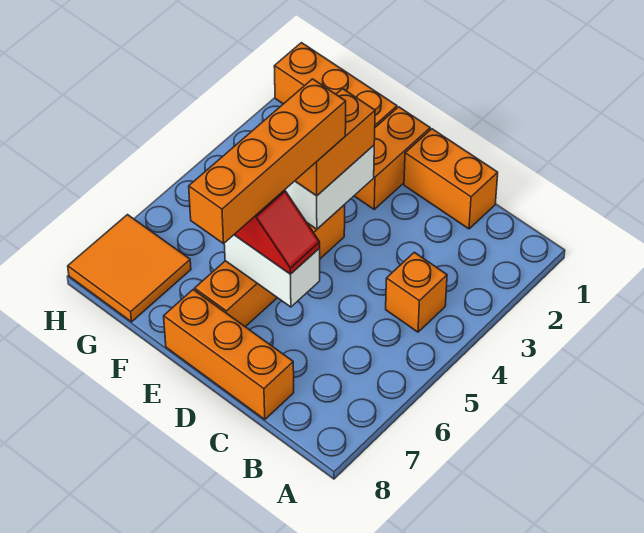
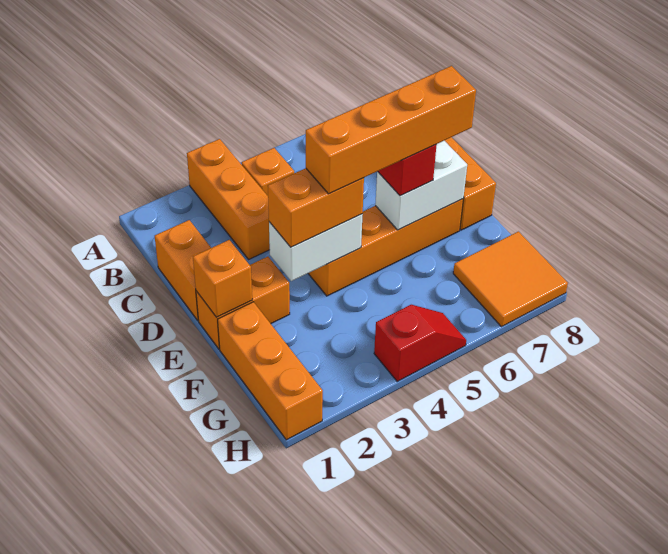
none -> orange brick A3:C3 level 1
white brick D6:E6 level 2 -> white brick E6:E7 level 2
none -> orange brick E1 level 2
none -> red slope H4:H5 level 1 top 4

